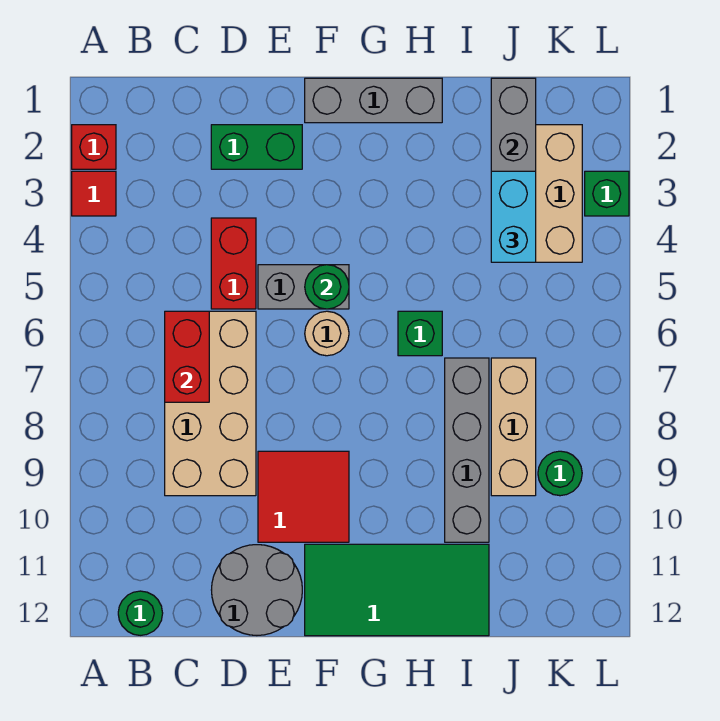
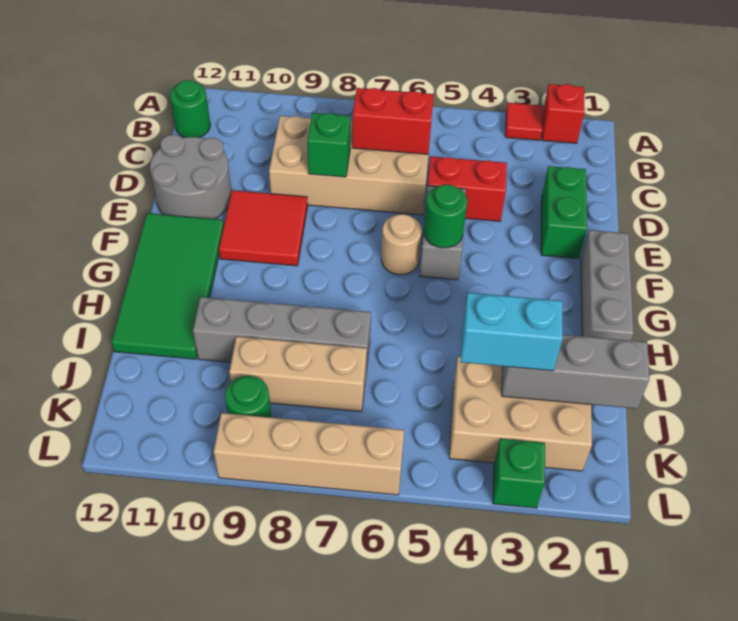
green brick H6 level 1 -> green brick D8 level 2
none -> tan brick L6:L9 level 1

